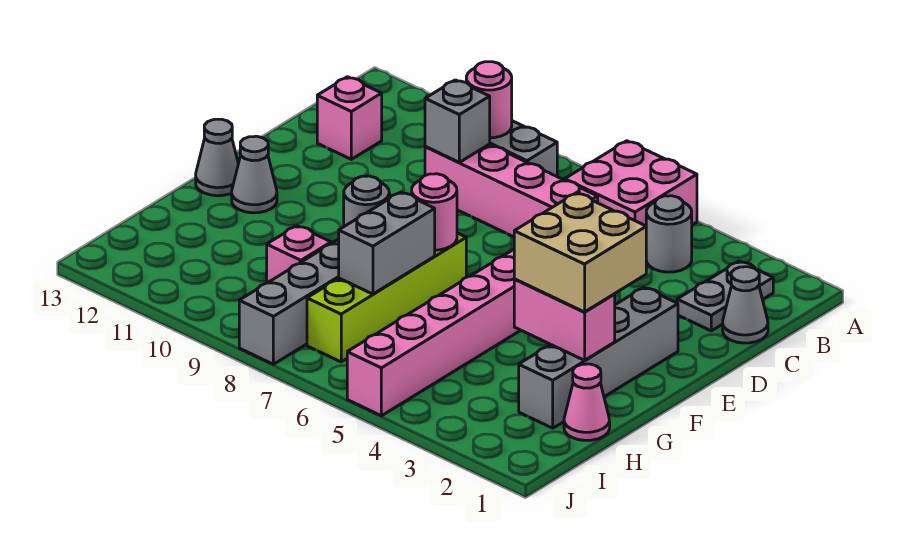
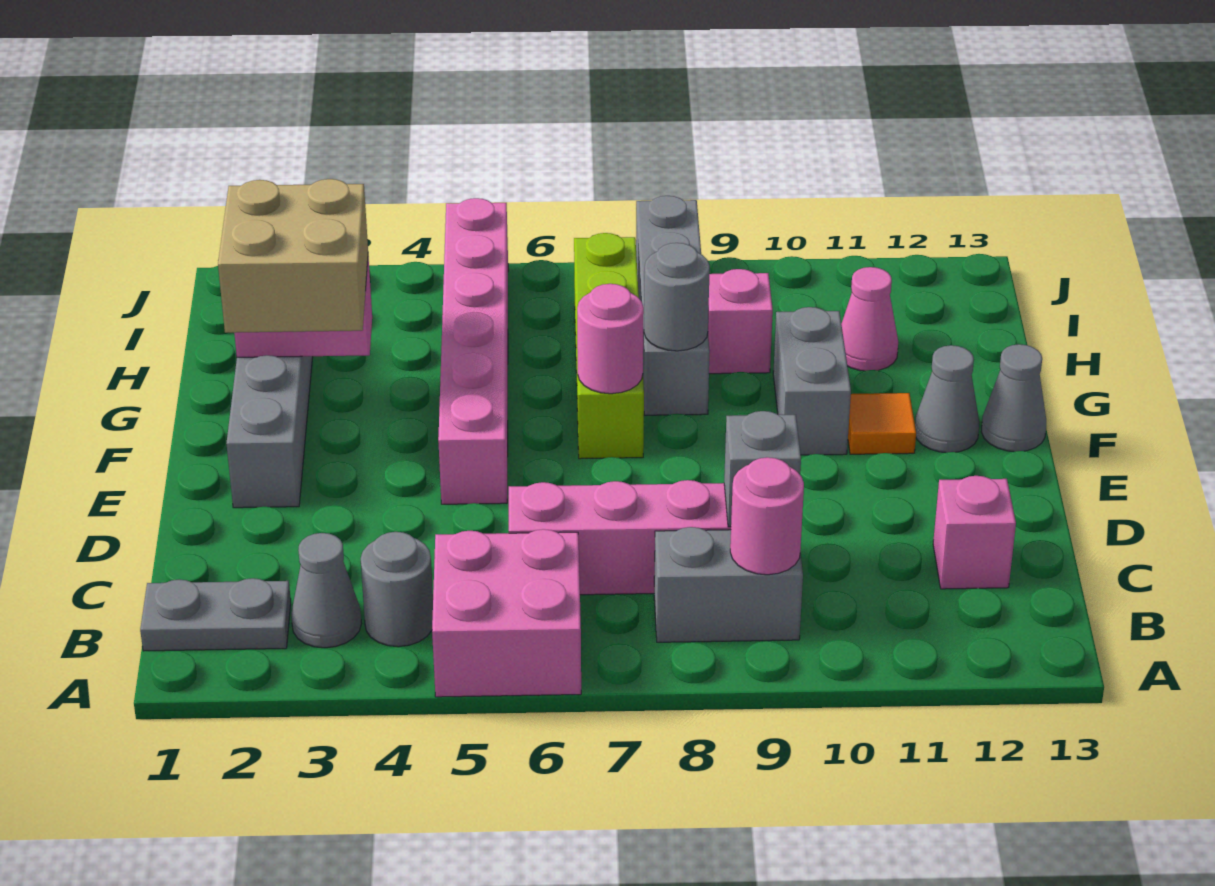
grey plate B2:C2 level 1 -> grey plate B1:B2 level 1
grey cone C1 level 1 -> grey cone B3 level 1
none -> orange tile F11 level 1
grey brick G7:H7 level 2 -> grey brick F10:G10 level 1
pink cone H1 level 1 -> pink cone H11 level 1

